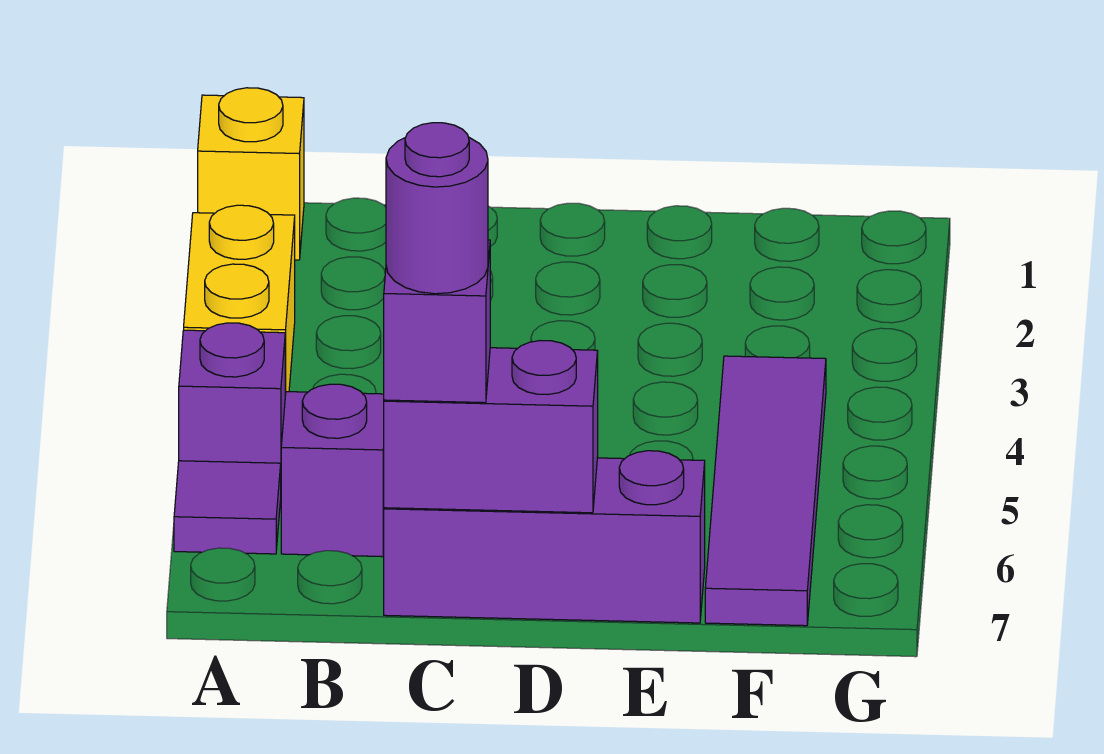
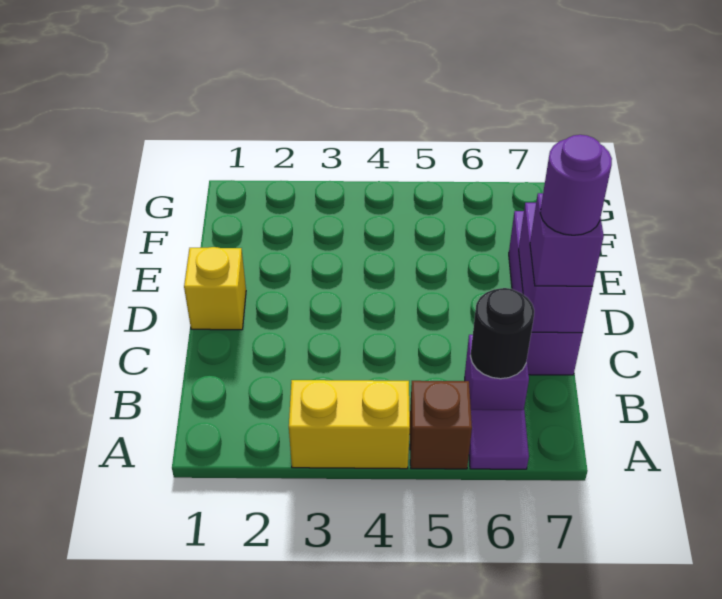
yellow brick A1 level 1 -> yellow brick D1 level 1
purple brick A5 level 1 -> brown brick A5 level 1
none -> black round brick B6 level 2
purple tile F4:F7 level 1 -> none

